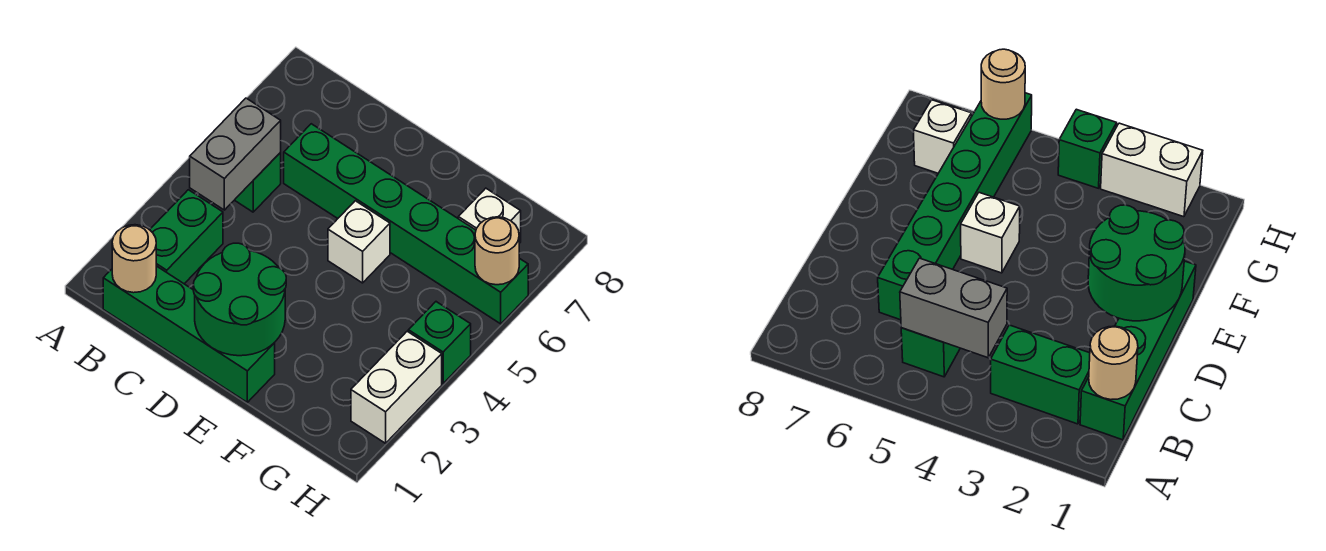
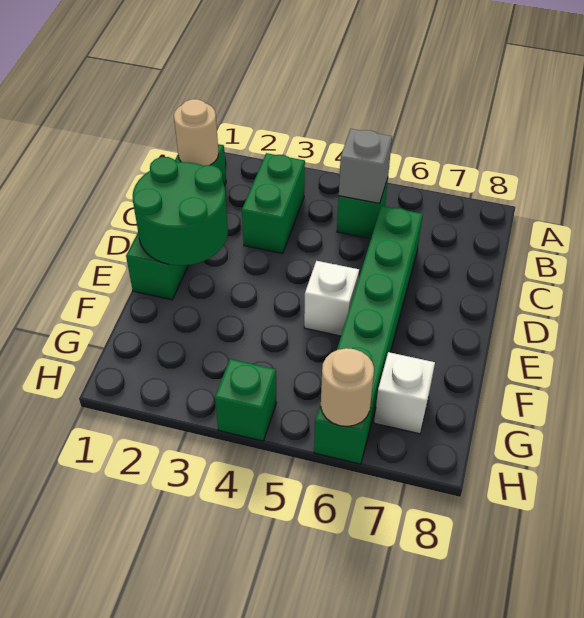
green brick B2:B3 level 1 -> green brick B3:C3 level 1
grey brick B4:B5 level 2 -> grey brick B5 level 2
white brick H2:H3 level 1 -> none

